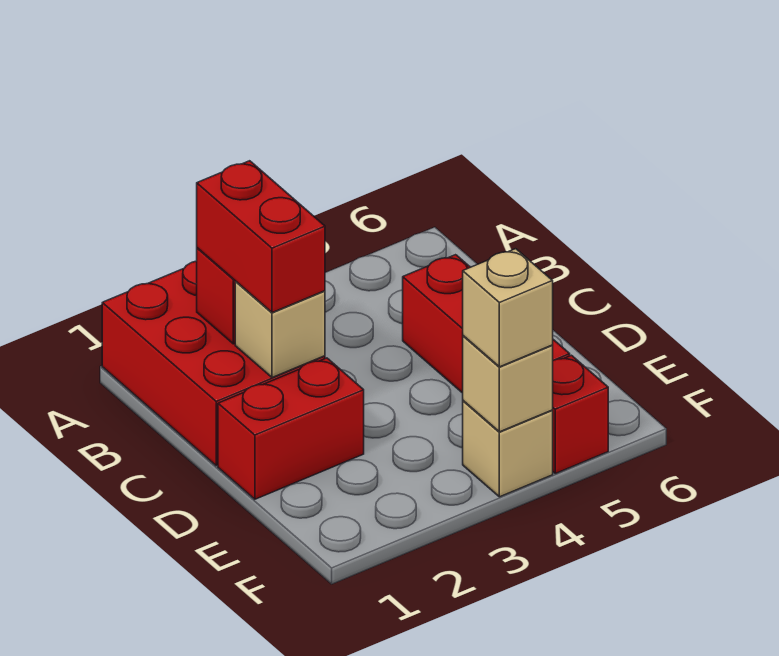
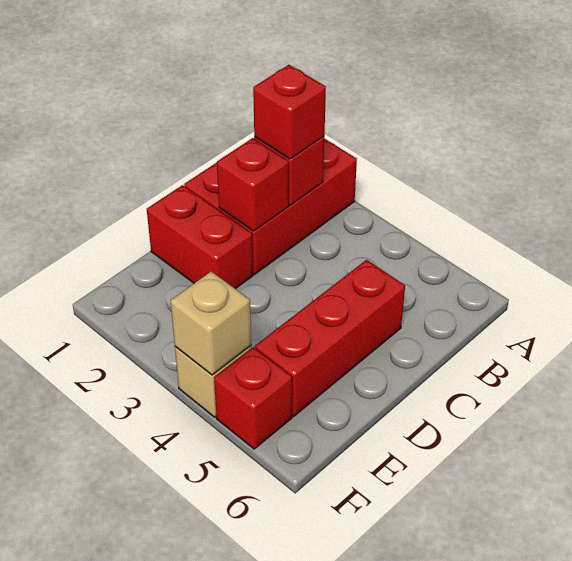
red brick B2:C2 level 3 -> red brick B2 level 3
tan brick C2 level 2 -> red brick C2 level 2
tan brick F4 level 3 -> none

